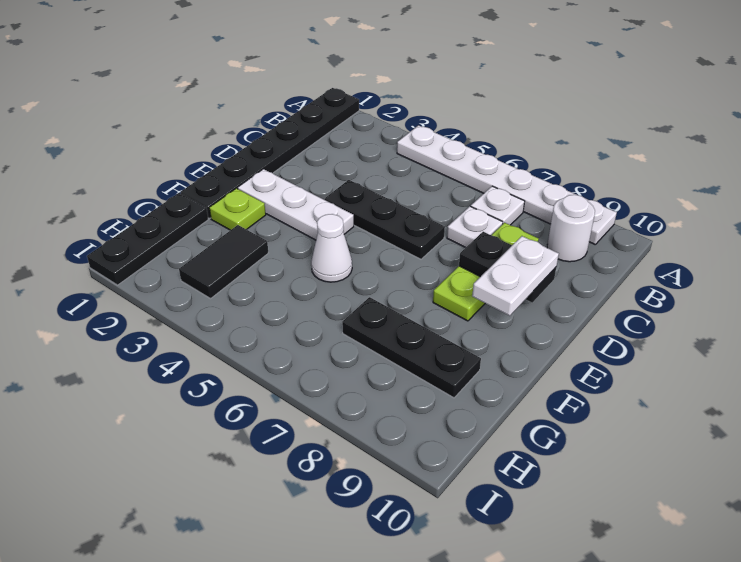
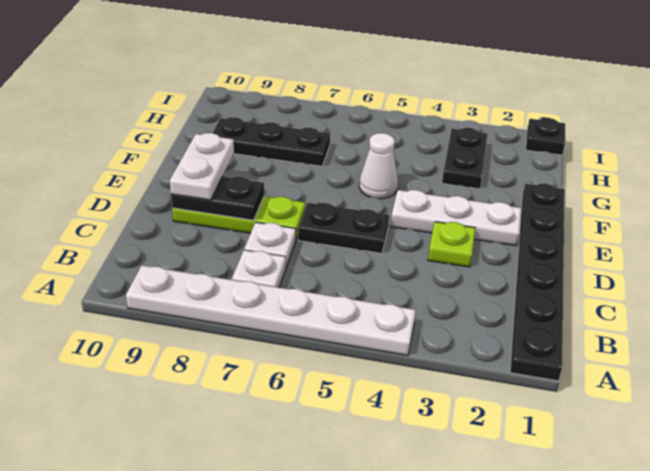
white round brick B9 level 1 -> none
lime plate C8:E8 level 1 -> lime plate D7:D9 level 1
black plate D4:D6 level 1 -> black plate D5:D6 level 1
lime plate F2 level 1 -> lime plate D3 level 1
black plate G1:I1 level 1 -> black plate I1 level 1
black tile G3:H3 level 1 -> black plate G3:H3 level 1

